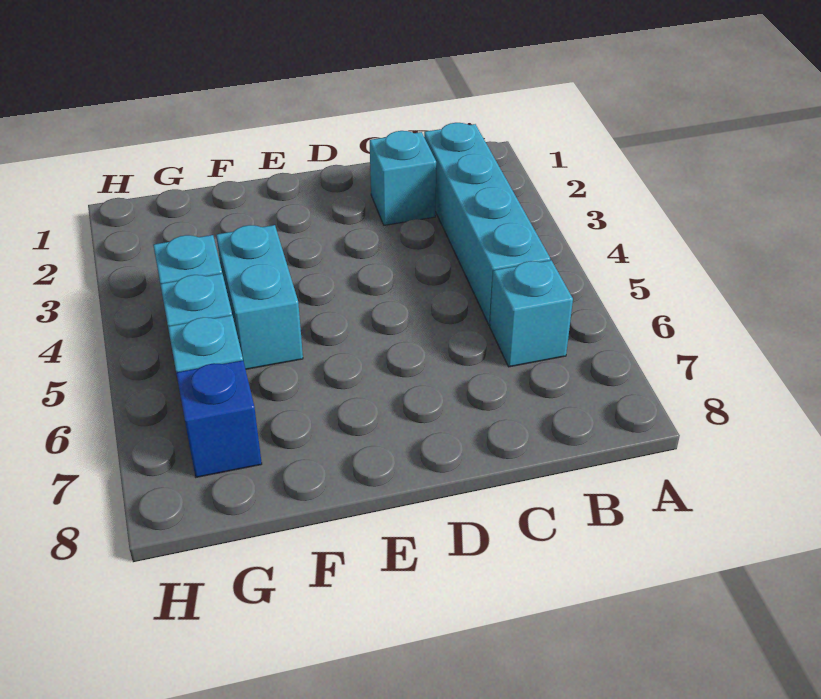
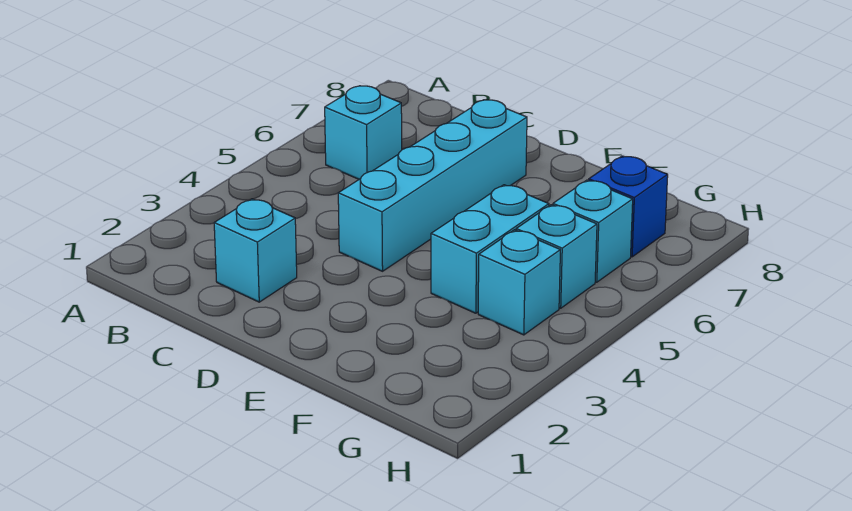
cyan brick B2:B5 level 1 -> cyan brick D4:D7 level 1

